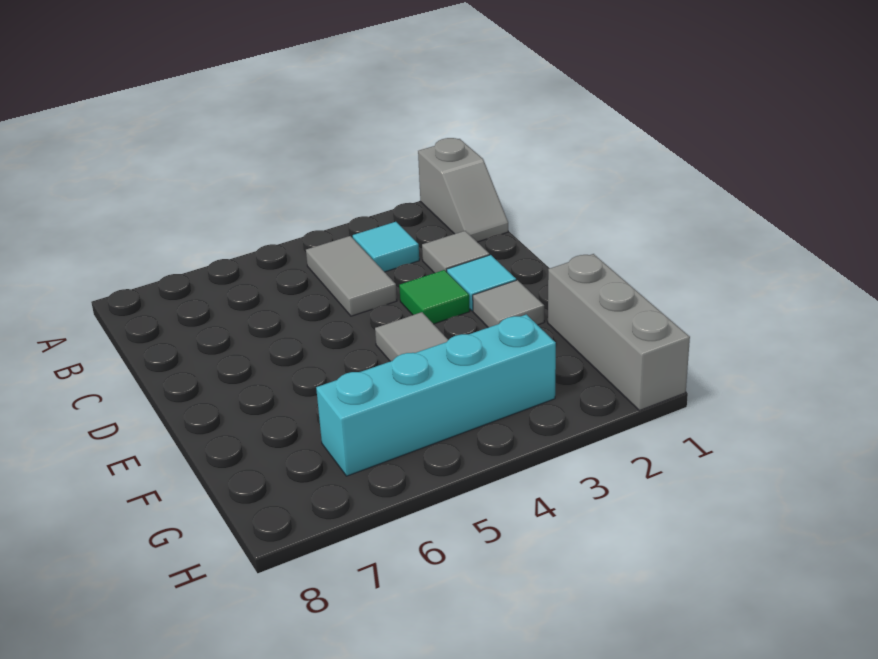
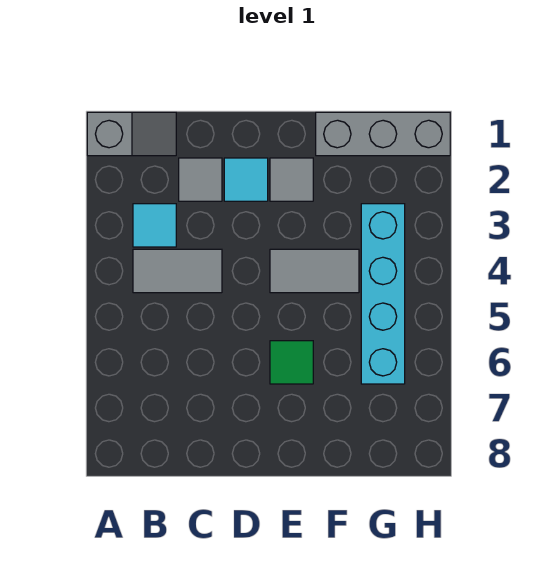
green tile D3 level 1 -> green tile E6 level 1

